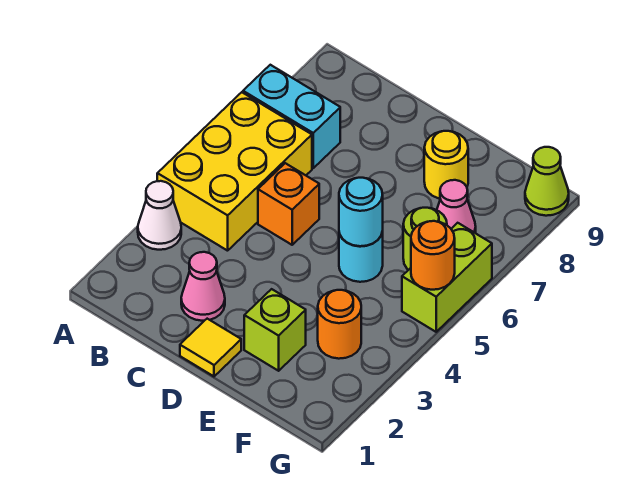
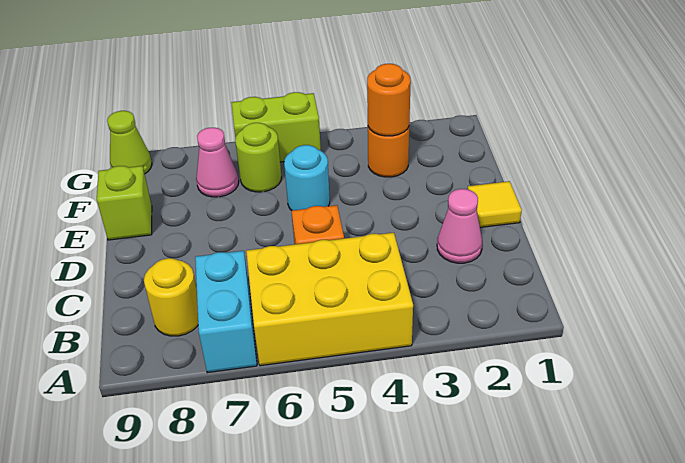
white cone A3 level 1 -> none
lime brick E2 level 1 -> lime brick E9 level 1
cyan round brick E5 level 2 -> none
yellow round brick E8 level 1 -> yellow round brick B8 level 1
orange round brick G5 level 2 -> orange round brick F3 level 2

